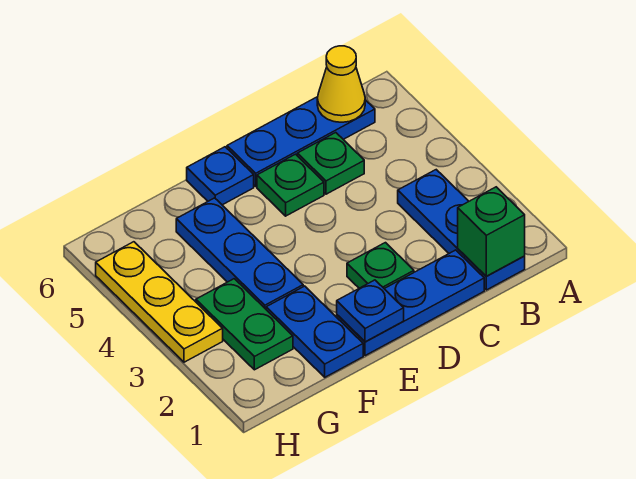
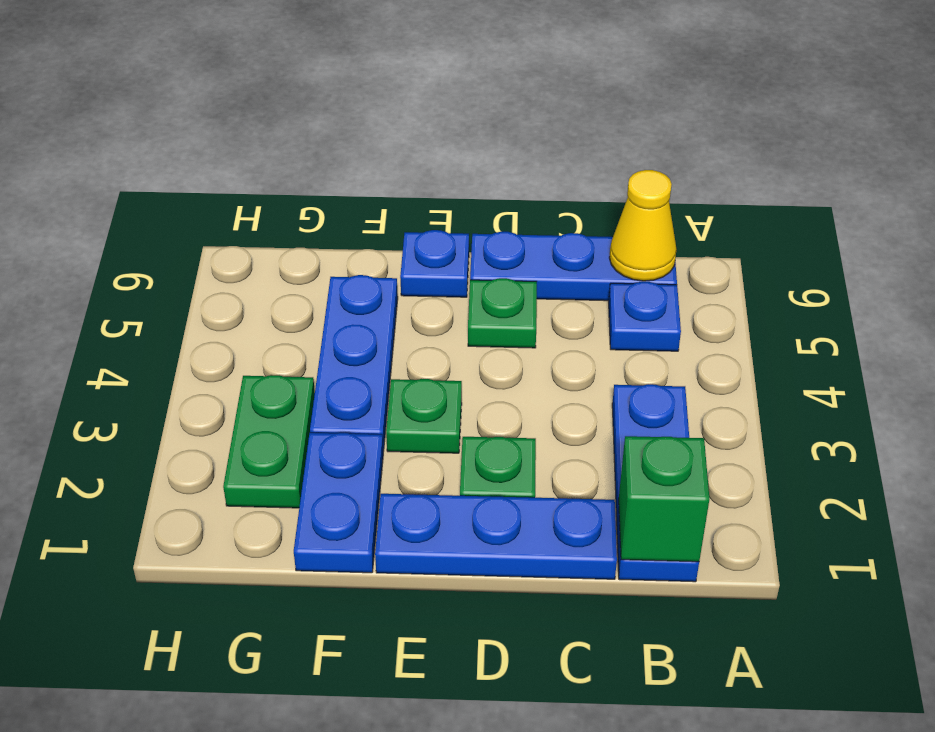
green plate C5 level 1 -> green plate E3 level 1
blue plate E1 level 2 -> blue plate B5 level 1
yellow plate H3:H5 level 1 -> none

